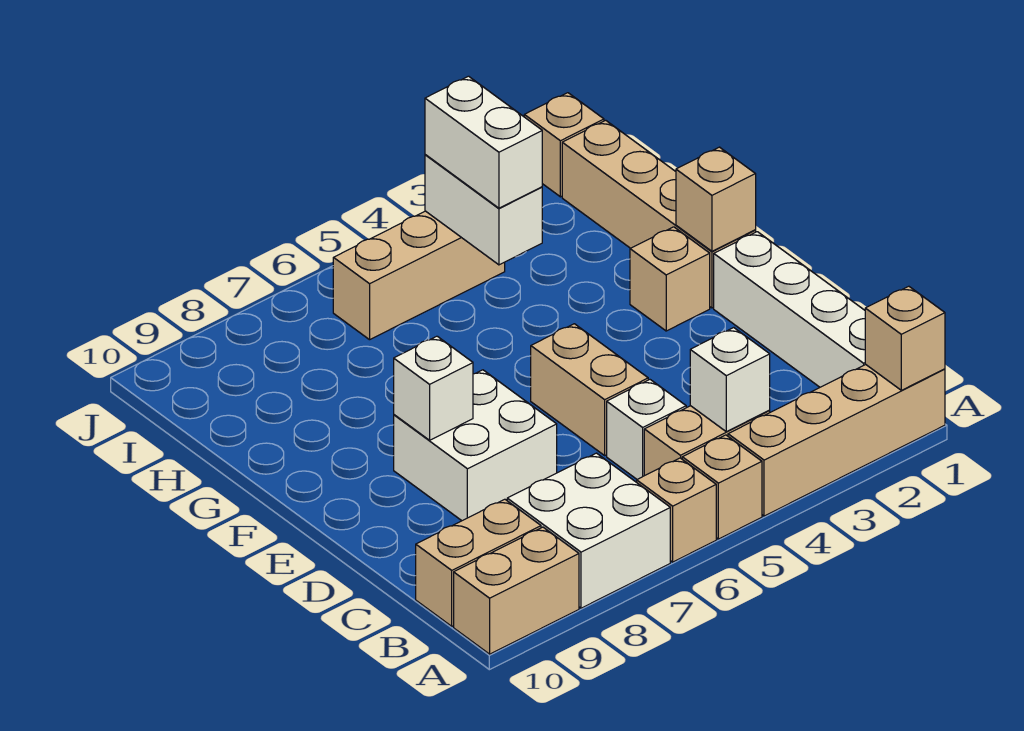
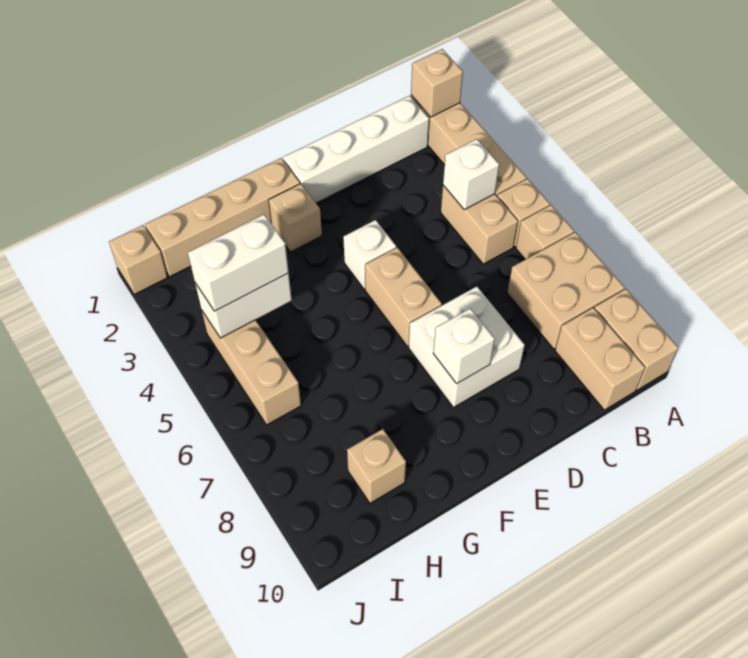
white brick A7:B8 level 1 -> tan brick A7:B8 level 1
white brick C5 level 1 -> white brick E4 level 1
tan brick D5:E5 level 1 -> tan brick E5:E6 level 1
tan brick F1 level 2 -> tan brick H9 level 1

